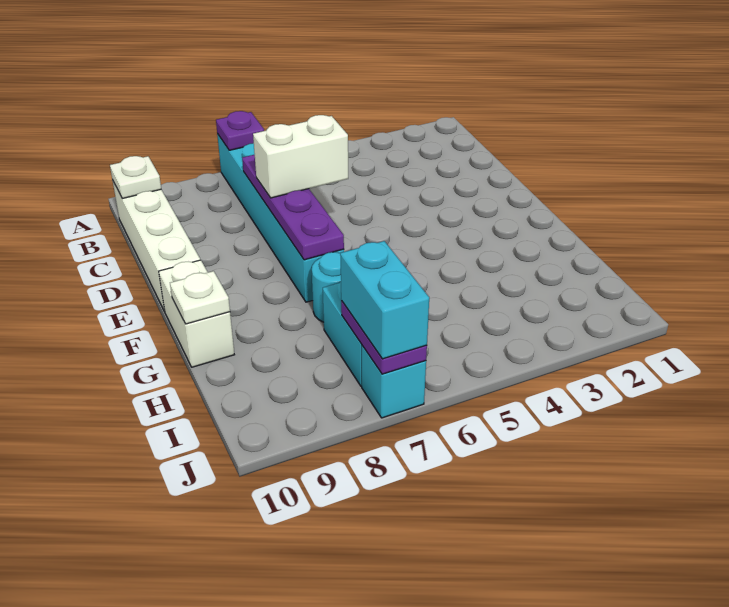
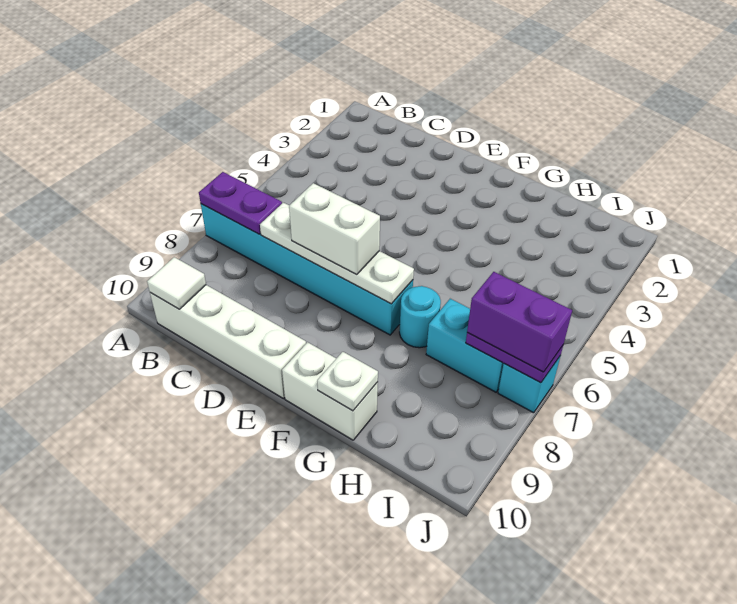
purple plate A7 level 2 -> purple plate A7:B7 level 2
white plate B10 level 2 -> white tile B10 level 2
purple plate C7:F7 level 2 -> white plate C7:F7 level 2
white brick D6:D7 level 3 -> white brick D7:E7 level 3
cyan brick I7:J7 level 3 -> purple brick I7:J7 level 3

